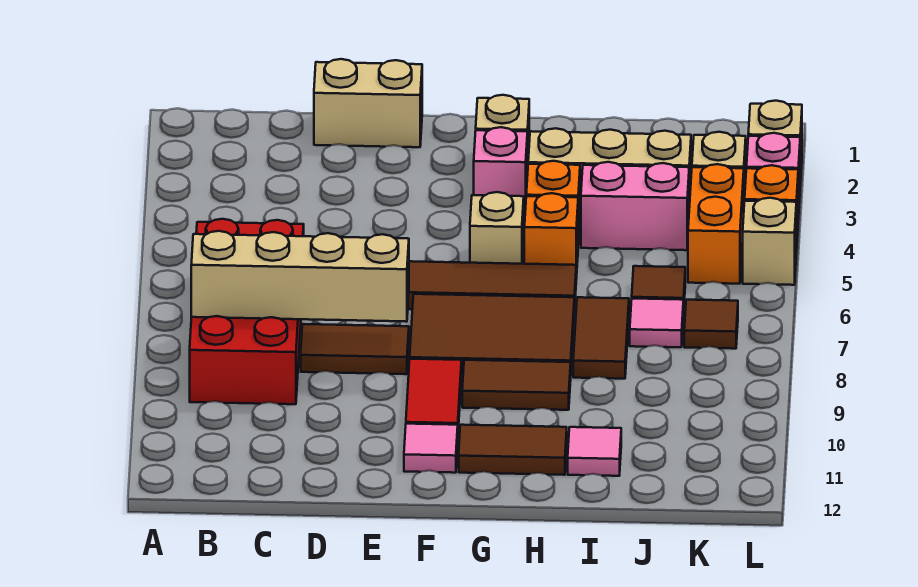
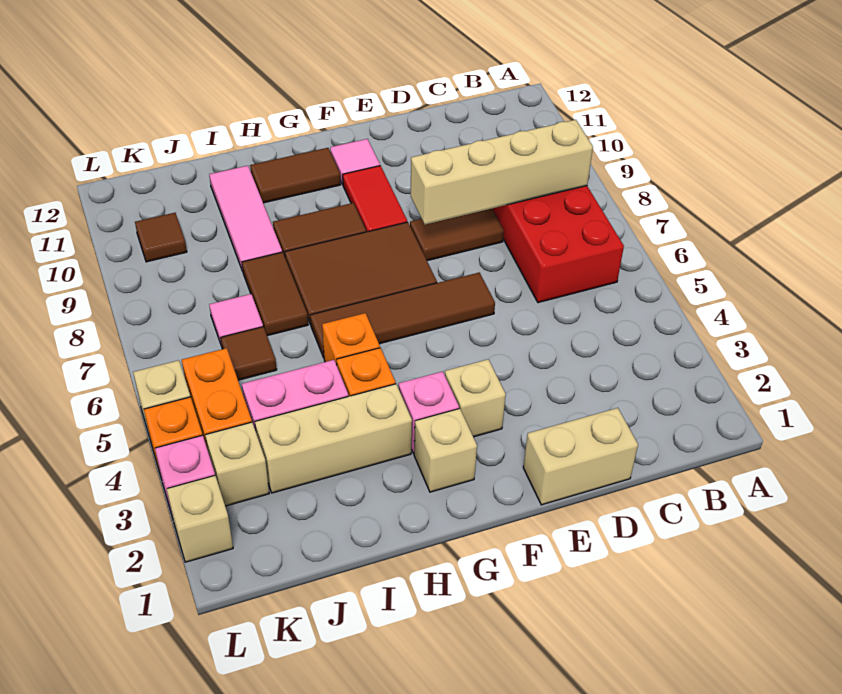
tan brick G5 level 1 -> tan brick F3 level 1
pink tile I11 level 1 -> pink tile I9:I11 level 1
brown tile K7 level 1 -> brown tile K10 level 1

